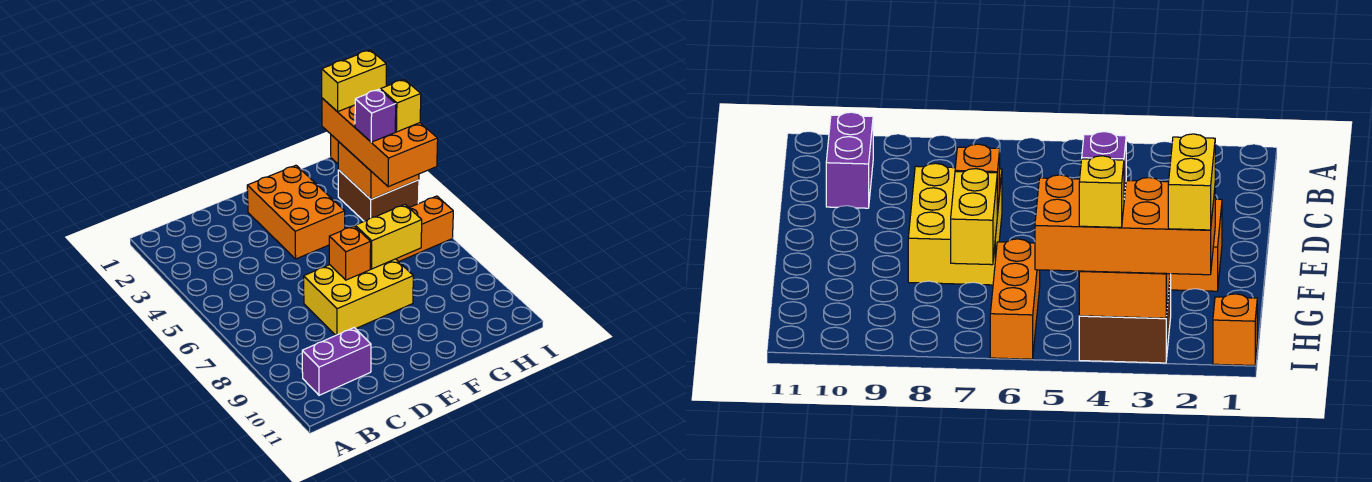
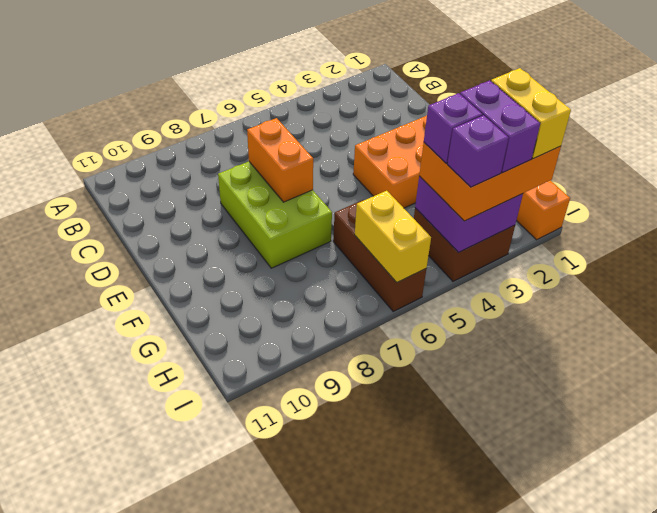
purple brick B10:C10 level 1 -> purple brick H3:I3 level 4
yellow brick D7:F8 level 1 -> lime brick D7:F8 level 1
orange brick E7 level 2 -> orange brick D7:E7 level 2
yellow brick F7:G7 level 2 -> yellow brick H6:I6 level 2
orange brick G6:I6 level 1 -> brown brick G6:I6 level 1
orange brick H2:I5 level 3 -> orange brick H2:I4 level 3
orange brick H3:I4 level 2 -> purple brick H3:I4 level 2
yellow brick I4 level 4 -> purple brick I4 level 4

